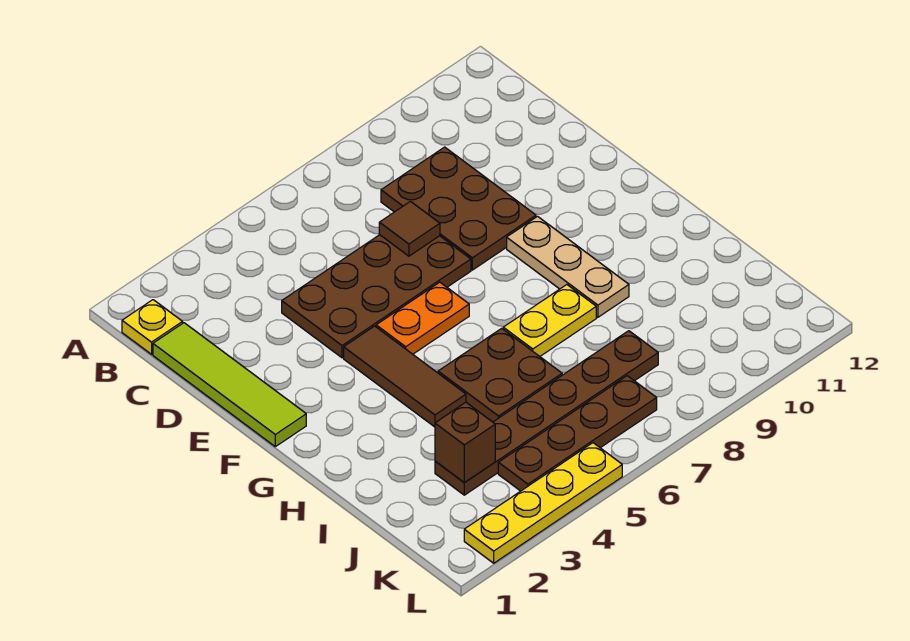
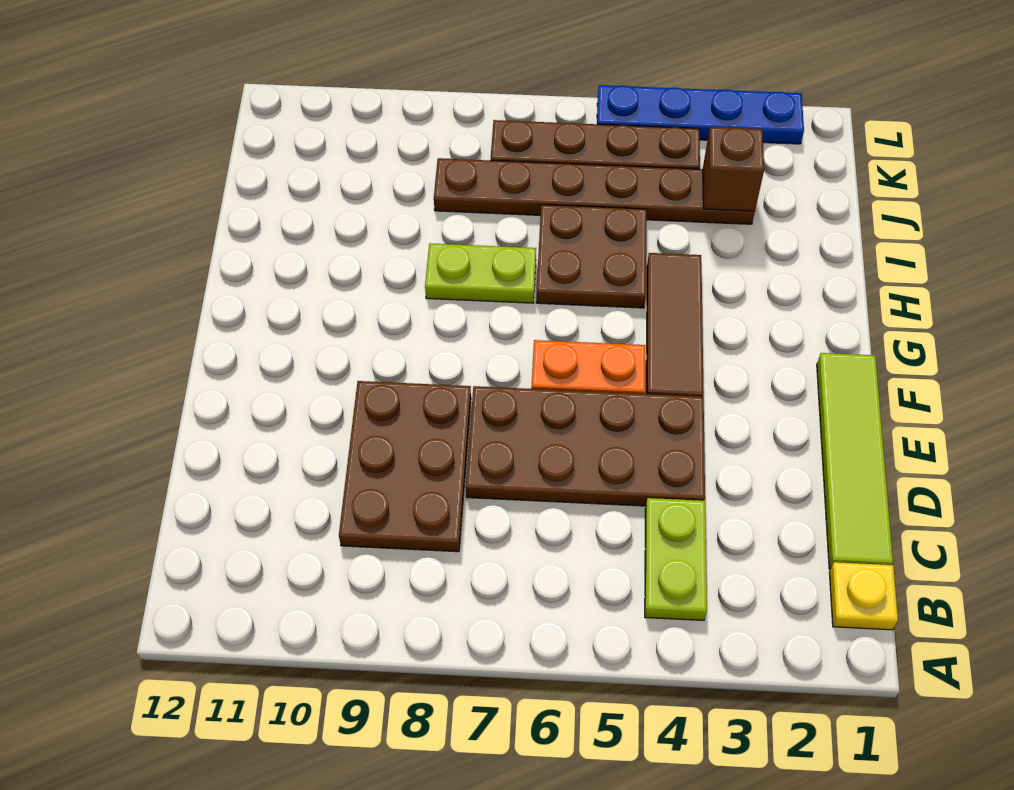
none -> lime plate B4:C4 level 1
brown tile D7 level 2 -> none
tan plate F9:H9 level 1 -> none
yellow plate H7:H8 level 1 -> lime plate H7:H8 level 1
yellow plate L2:L5 level 1 -> blue plate L2:L5 level 1

